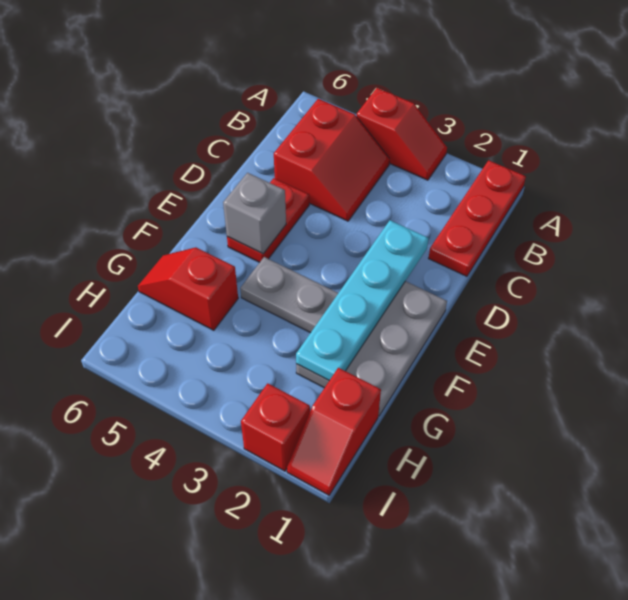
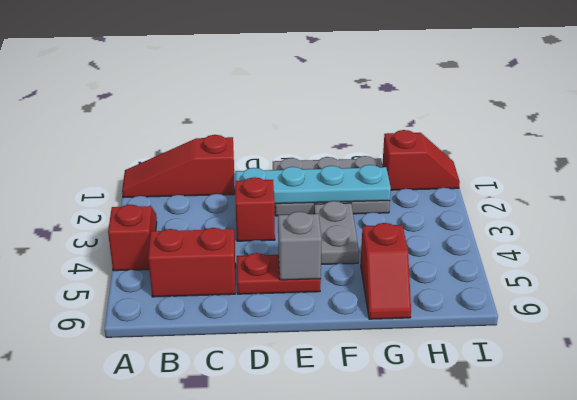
red plate A1:C1 level 1 -> red slope A1:C1 level 1 top C
red brick I2 level 1 -> red brick D3 level 1

